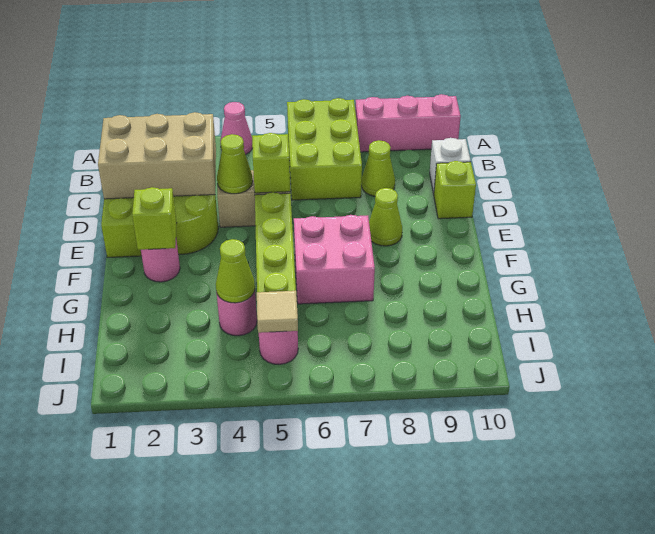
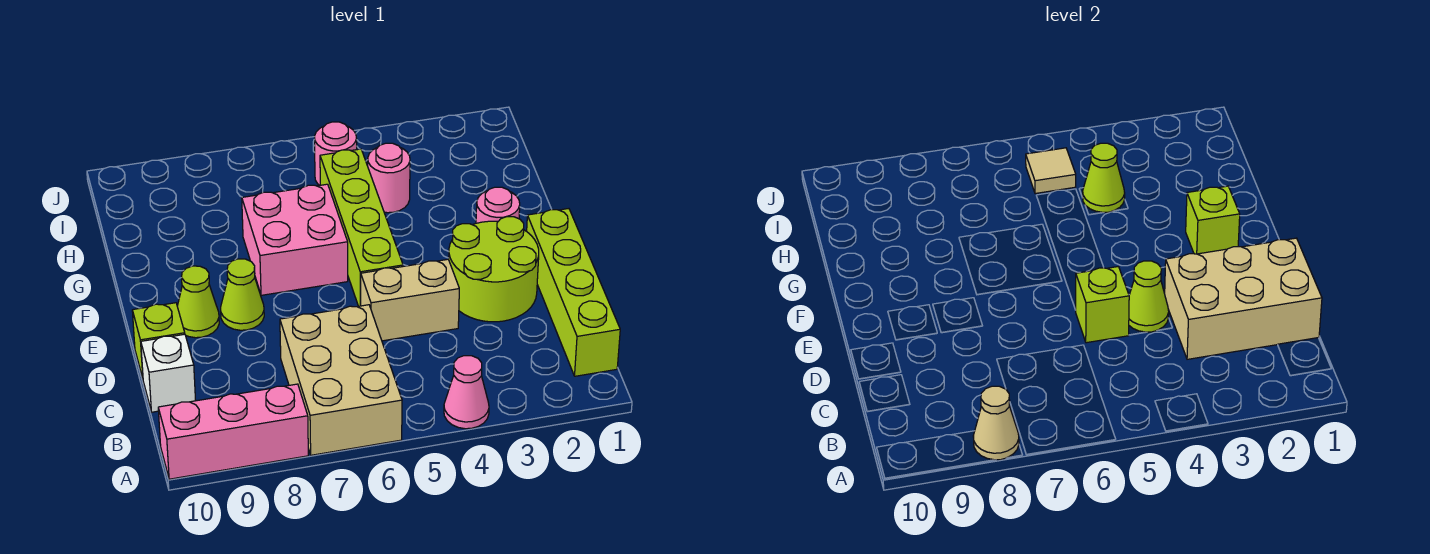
lime brick A6:C7 level 1 -> tan brick A6:C7 level 1
none -> tan cone A8 level 2
lime cone C8 level 1 -> lime cone E9 level 1

